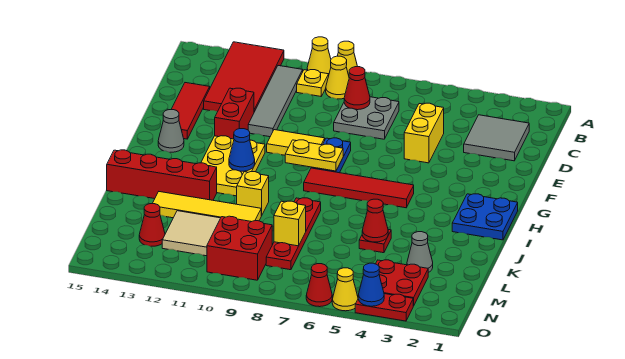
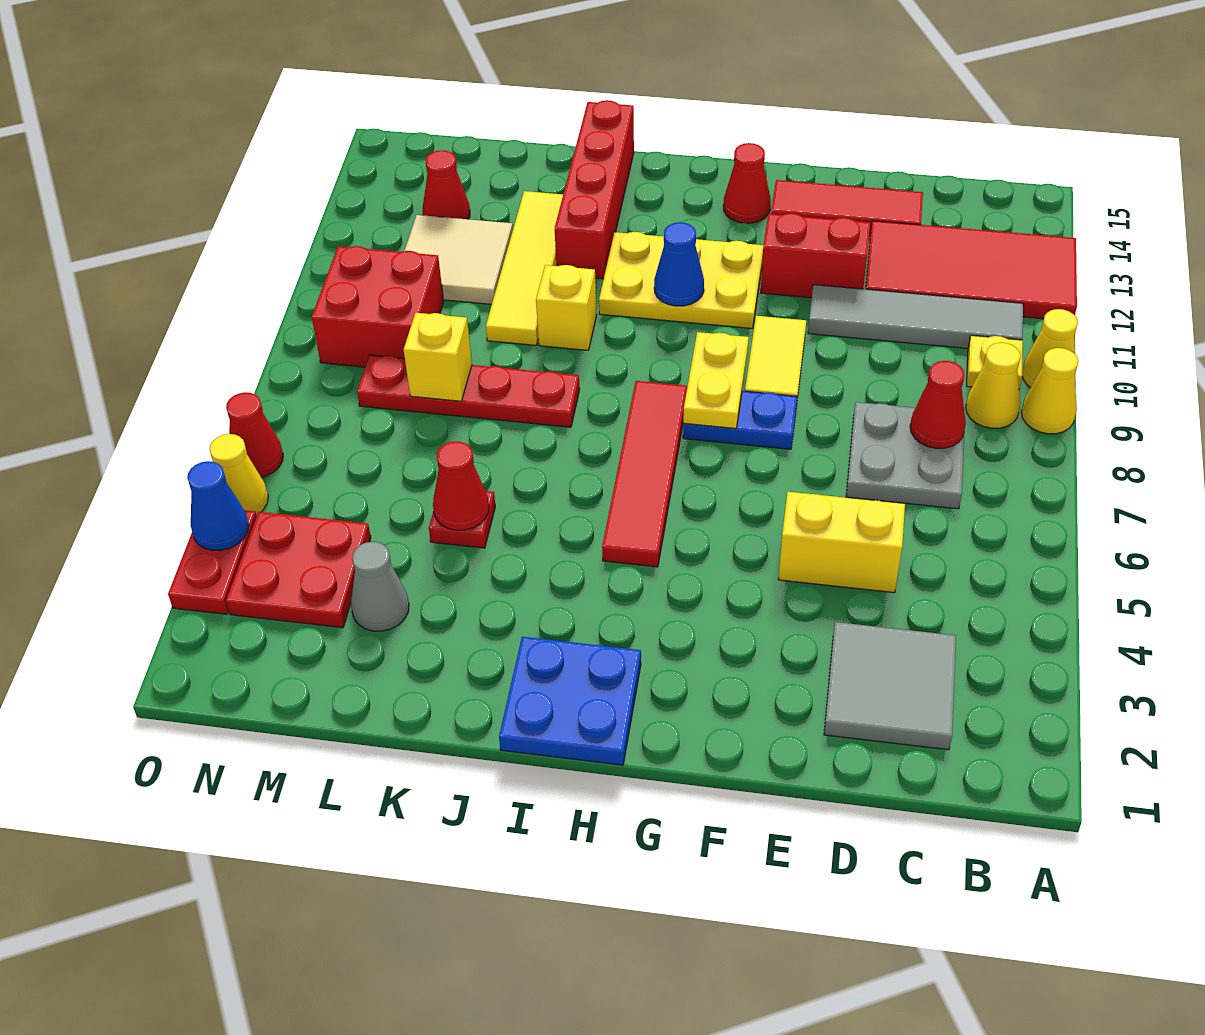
grey cone G14 level 1 -> red cone G14 level 1

